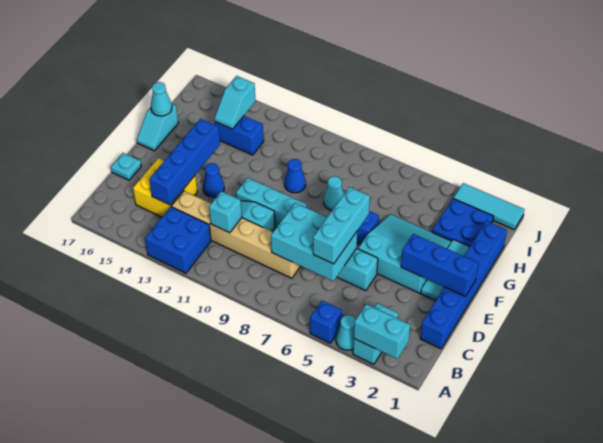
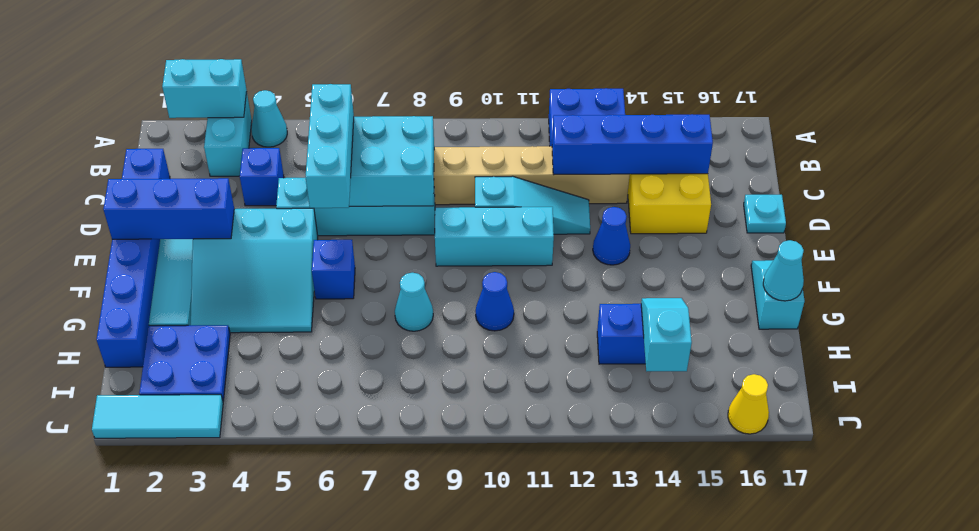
blue brick A5 level 1 -> blue brick C4 level 1
cyan brick C11 level 2 -> none
blue brick C14:F14 level 2 -> blue brick C12:C15 level 2
none -> yellow cone J16 level 1

